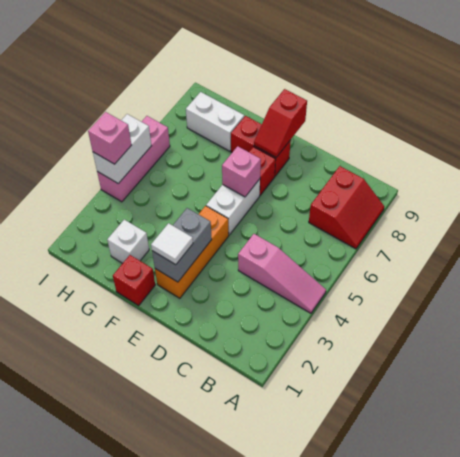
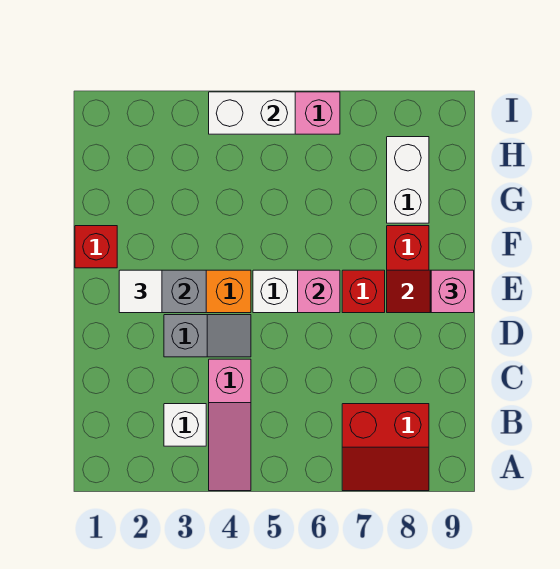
none -> grey slope D3:D4 level 1 top 3
white brick G2 level 1 -> white brick B3 level 1
pink brick I4 level 3 -> pink brick E9 level 3

